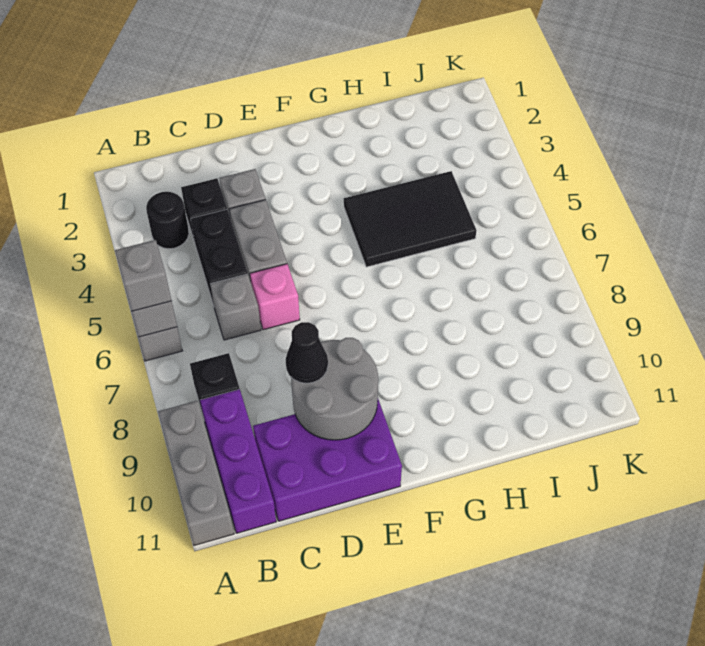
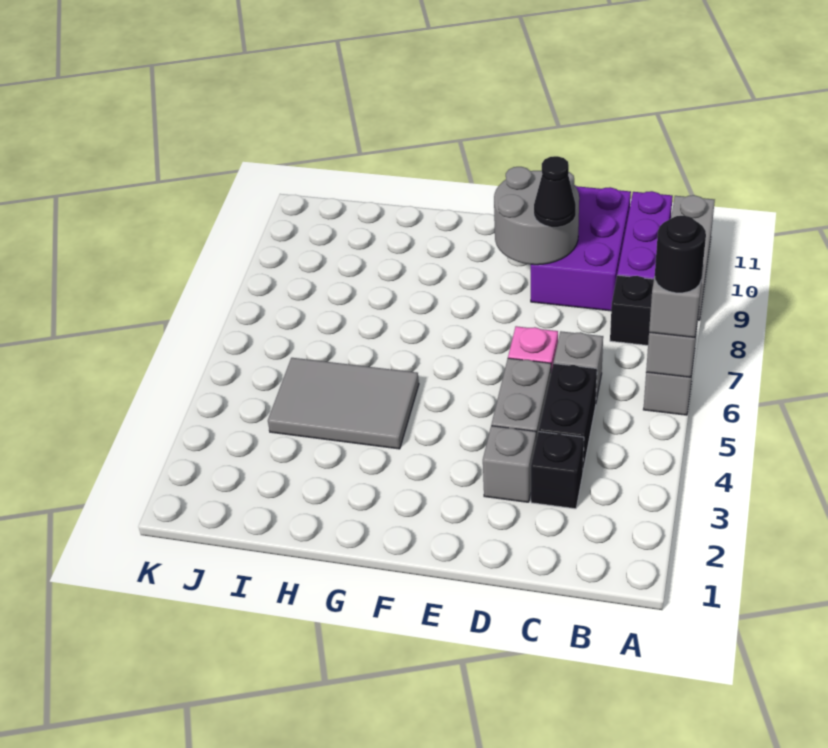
black round brick B3 level 1 -> black round brick A6 level 4
purple brick C10:E11 level 1 -> purple brick C9:D11 level 1
black tile G4:I5 level 1 -> grey tile G4:I5 level 1

